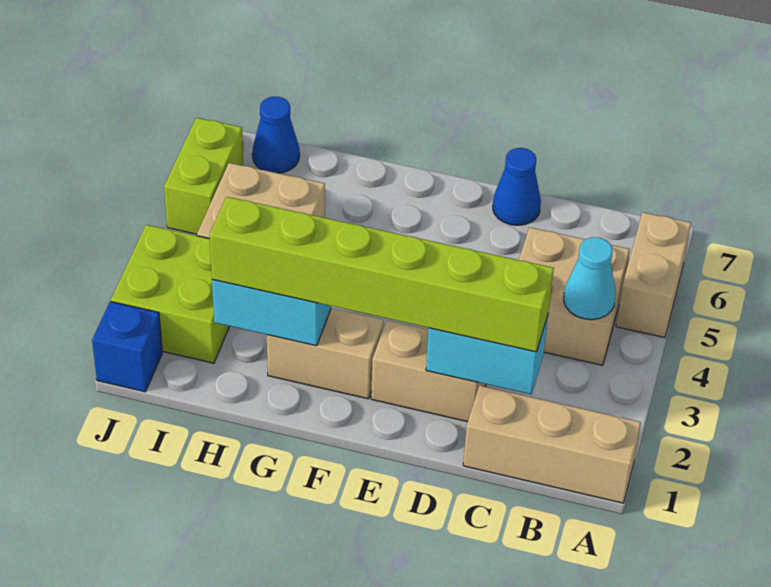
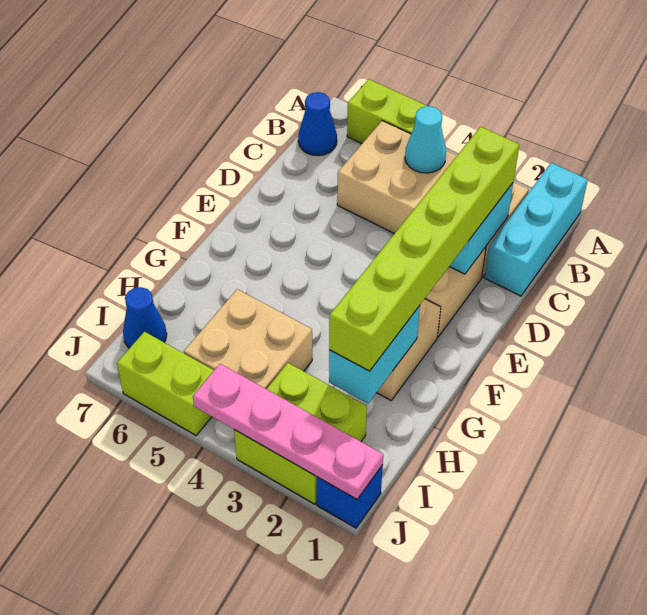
tan brick A1:C1 level 1 -> cyan brick A1:C1 level 1
tan brick A5:A6 level 1 -> lime brick A5:A6 level 1
tan brick B4:C5 level 1 -> tan brick B2:C5 level 1
blue cone D7 level 1 -> blue cone B7 level 1
none -> pink plate J1:J4 level 2

